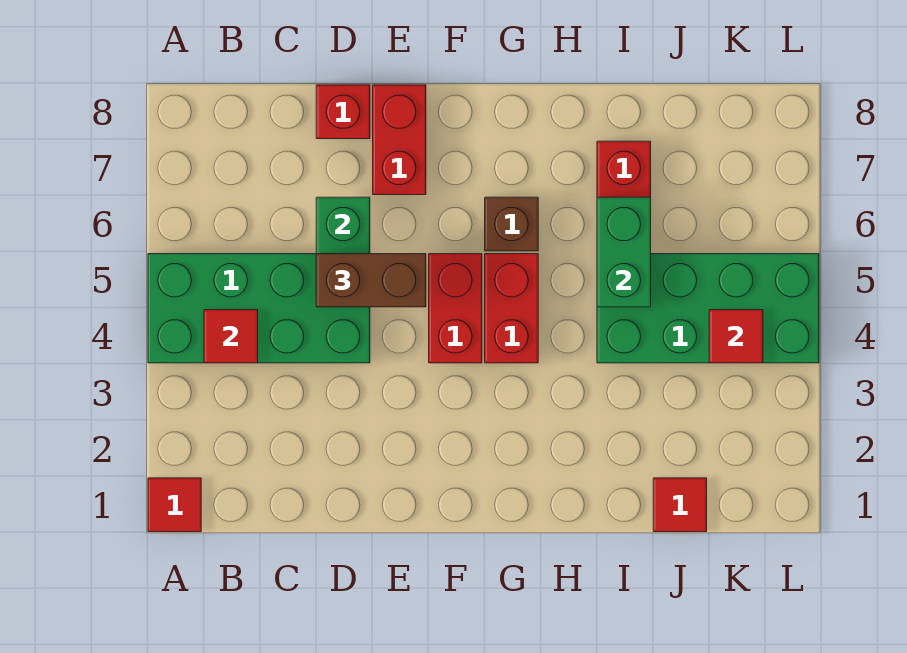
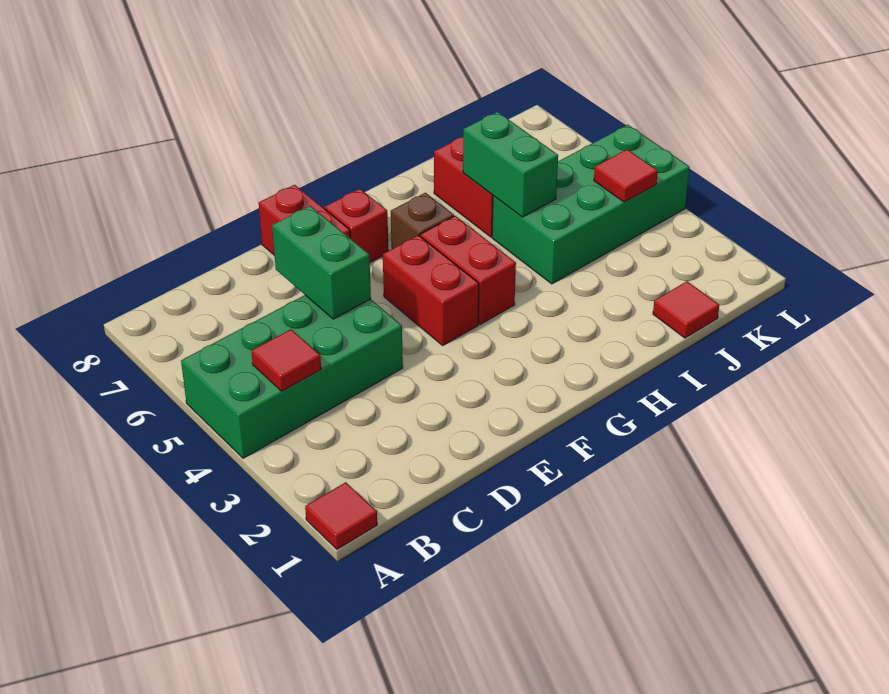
brown brick D5:E5 level 3 -> none
red brick D8 level 1 -> red brick F7 level 1

